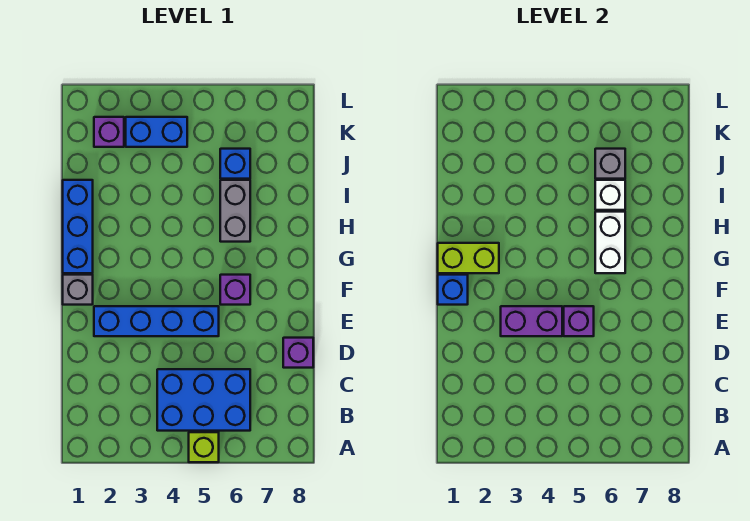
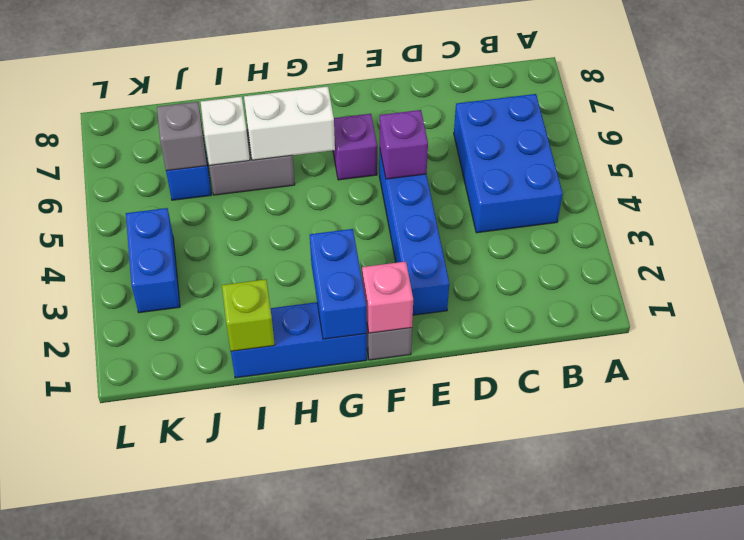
lime brick A5 level 1 -> lime brick I1 level 2
purple brick D8 level 1 -> none
purple brick E3:E4 level 2 -> none
blue brick F1 level 2 -> pink brick F1 level 2
lime brick G1:G2 level 2 -> blue brick G1:G2 level 2
purple brick K2 level 1 -> none

